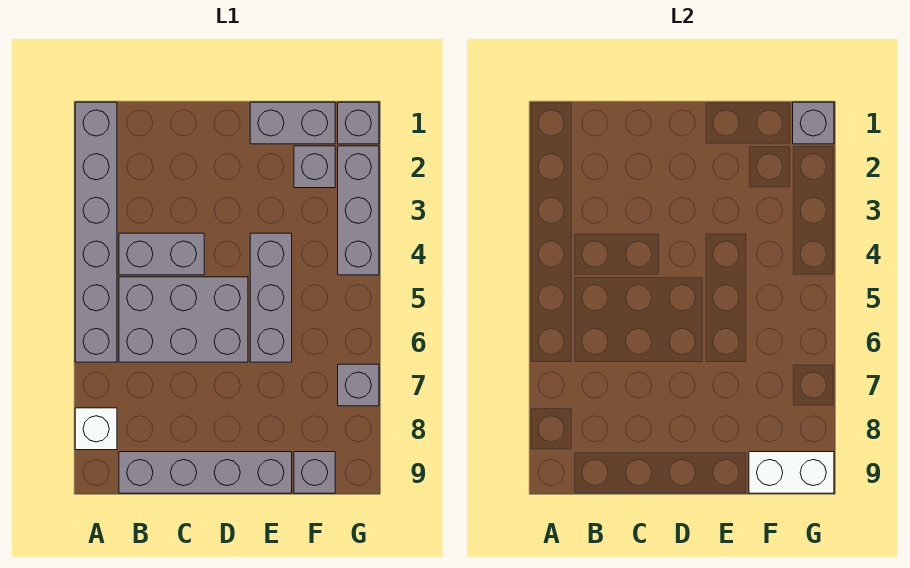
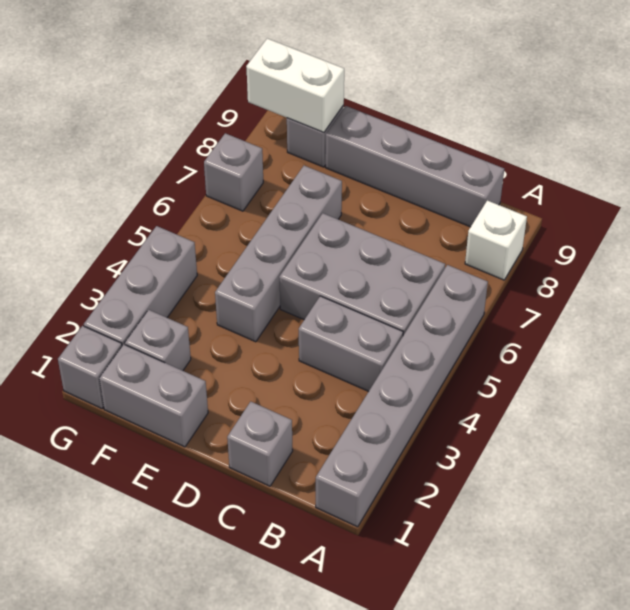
grey brick E4:E6 level 1 -> grey brick E4:E7 level 1
grey brick G1 level 2 -> grey brick C1 level 1

